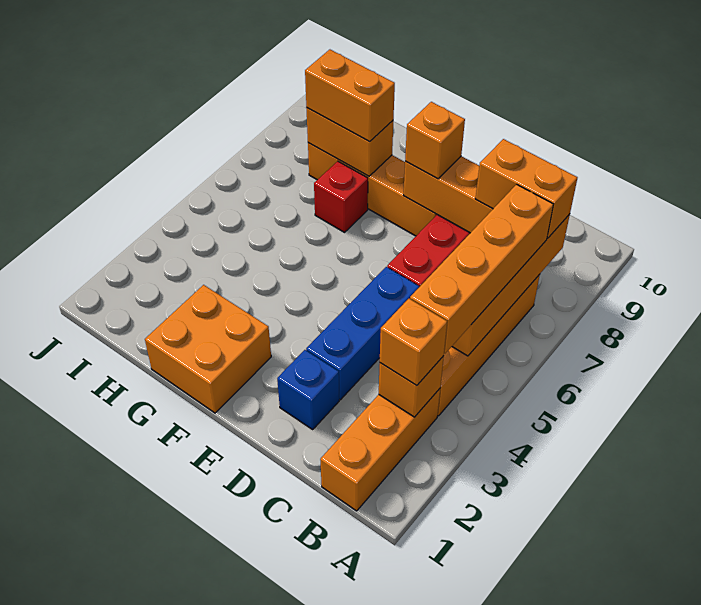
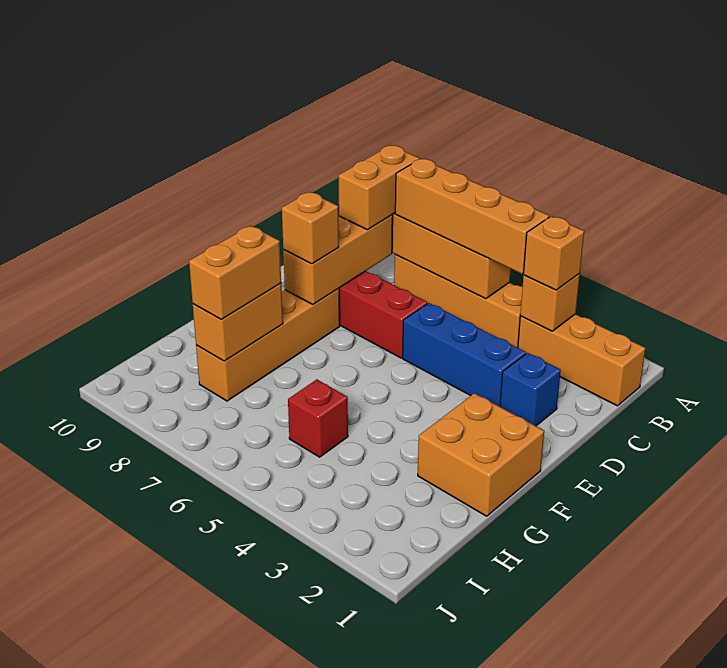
red brick G7 level 1 -> red brick H5 level 1

